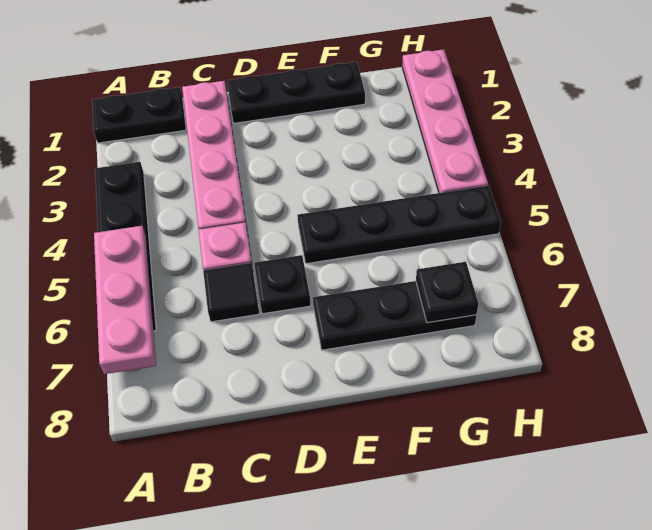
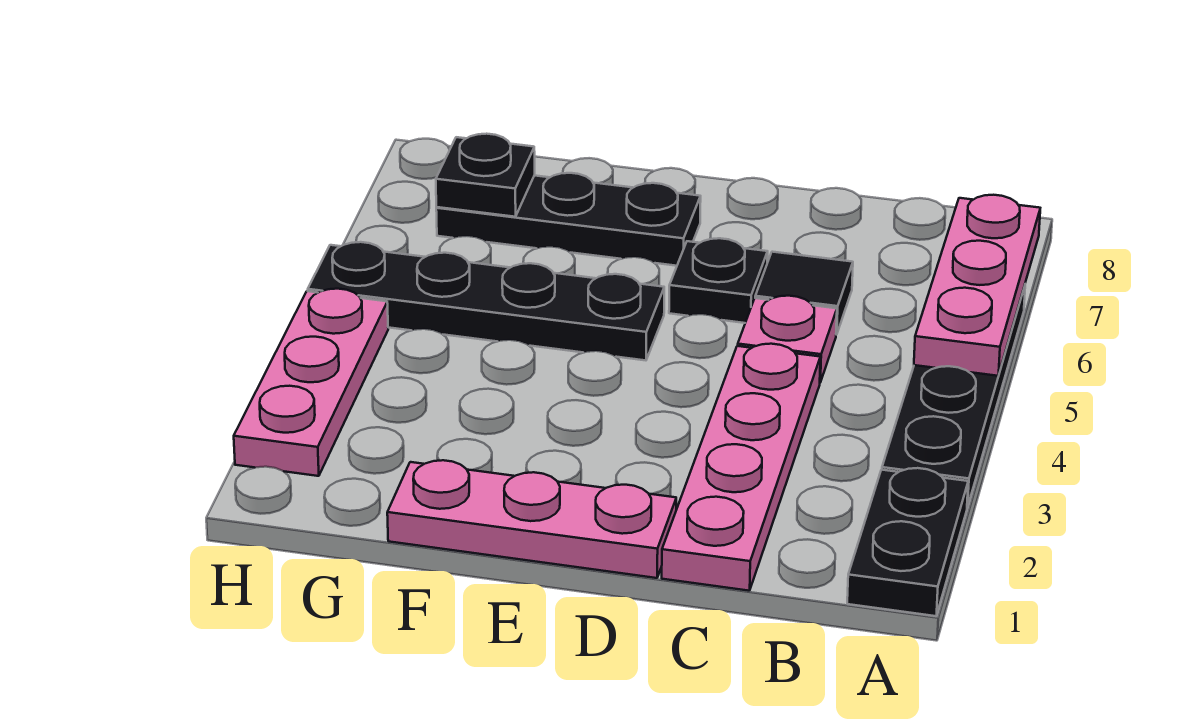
black plate A1:B1 level 1 -> black plate A1:A2 level 1
black plate D1:F1 level 1 -> pink plate D1:F1 level 1
pink plate H1:H4 level 1 -> pink plate H2:H4 level 1

